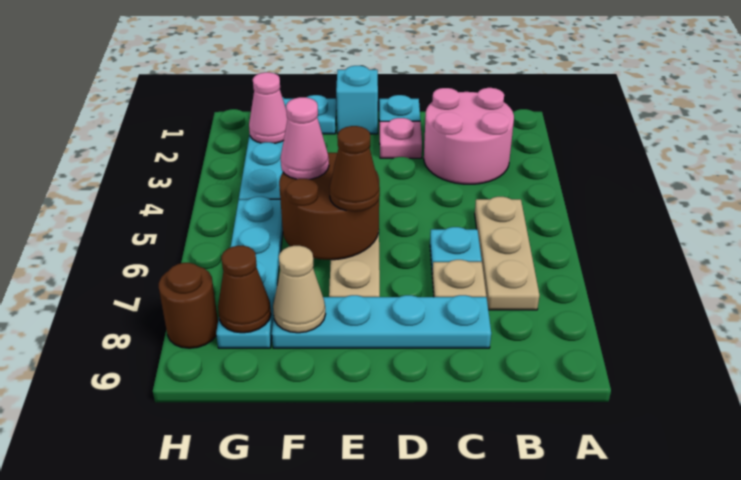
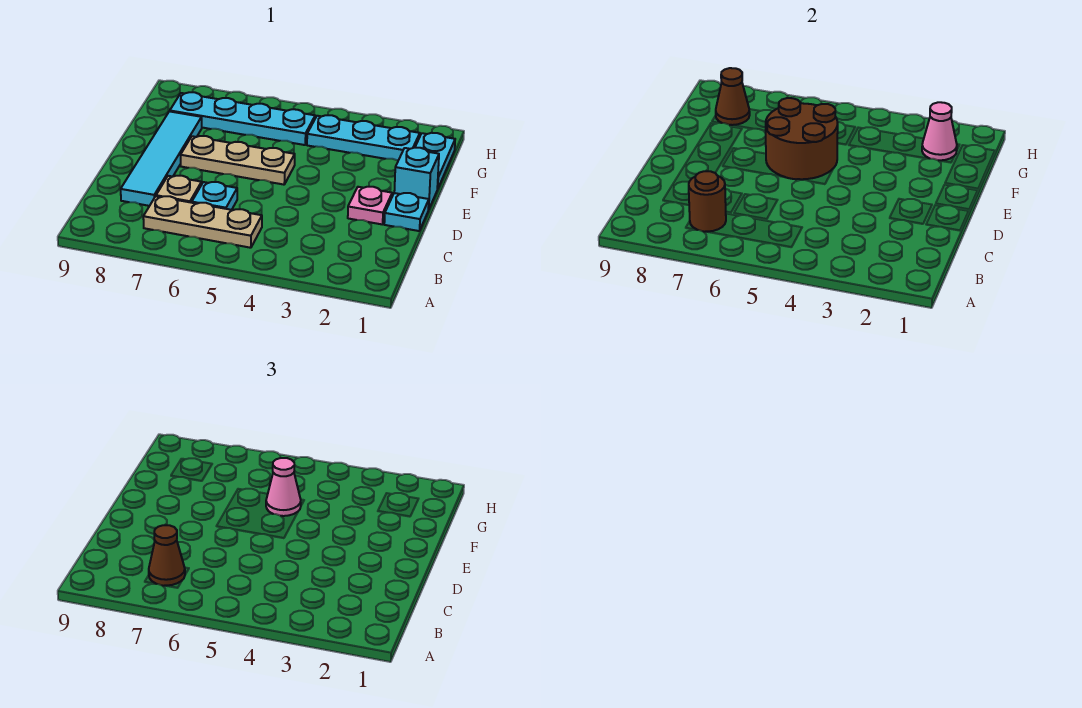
pink round brick B2:C3 level 1 -> none
cyan plate C8:F8 level 1 -> cyan tile C8:F8 level 1
brown cone E6 level 3 -> brown cone B7 level 3
tan cone F8 level 2 -> none
brown round brick H8 level 1 -> brown round brick B7 level 2

